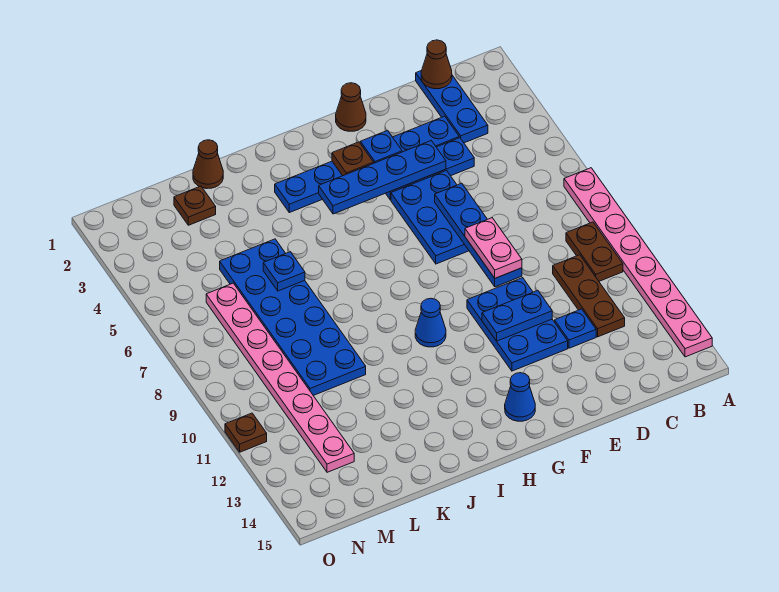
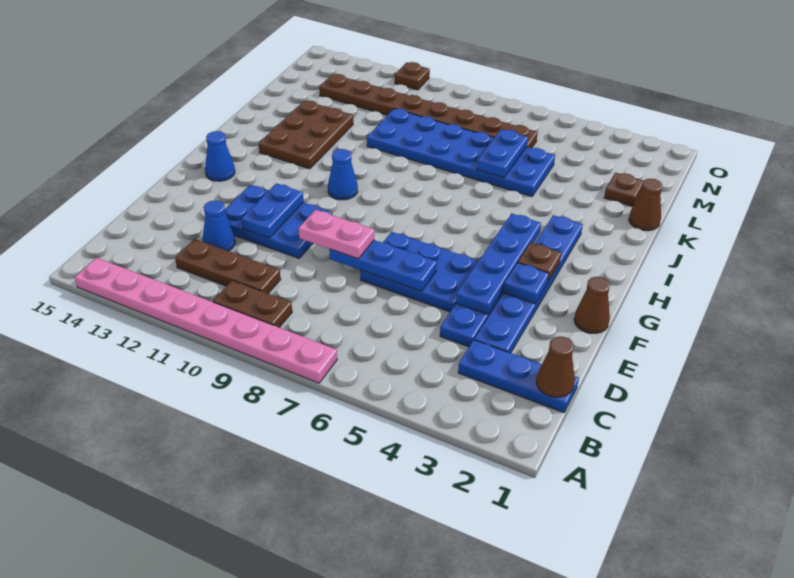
blue plate D12 level 1 -> blue cone D12 level 1
blue plate E6:E9 level 2 -> blue plate E6:E8 level 2
none -> brown plate I12:K13 level 1
blue plate K6 level 2 -> blue plate K6:L6 level 2
pink plate M6:M13 level 1 -> brown plate M6:M13 level 1

